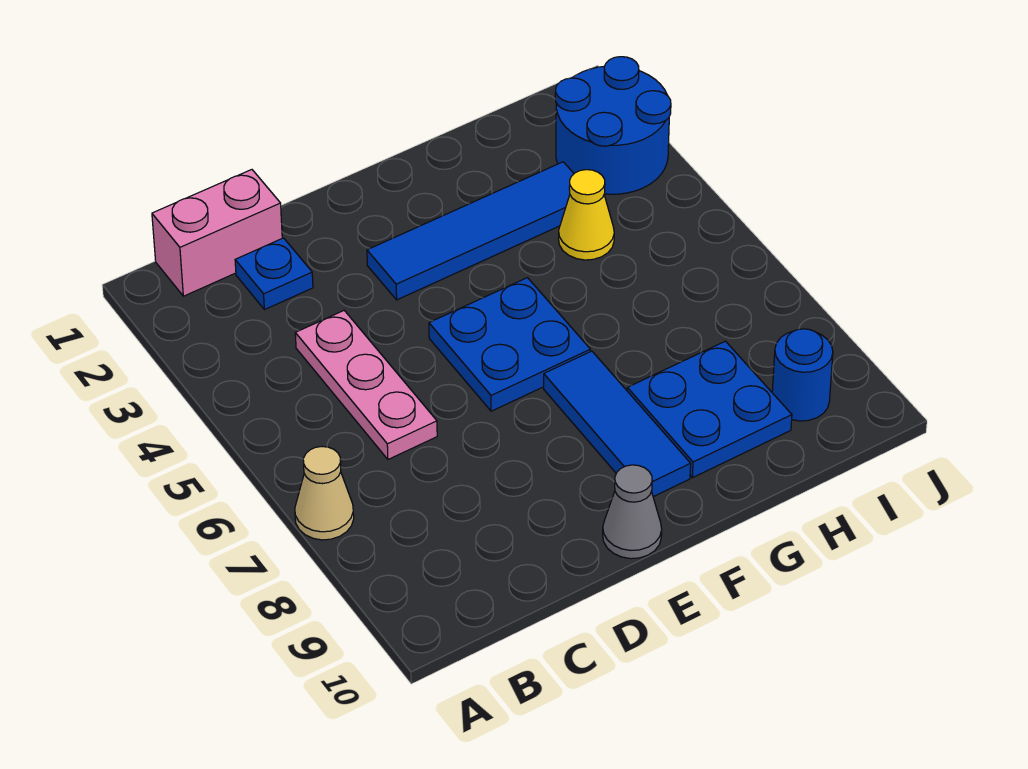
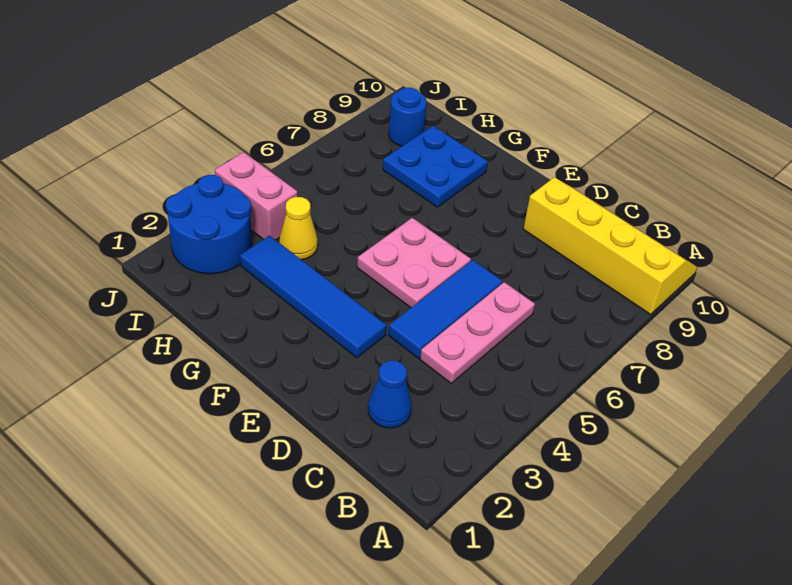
tan cone A7 level 1 -> none
none -> yellow slope A9:D10 level 1 top 9
pink brick B1:C1 level 1 -> pink brick I4:J4 level 1
blue plate C2 level 1 -> blue cone C2 level 1
blue plate E5:F6 level 1 -> pink plate E5:F6 level 1
grey cone E10 level 1 -> none
blue tile F7:F9 level 1 -> blue tile D4:D6 level 1

